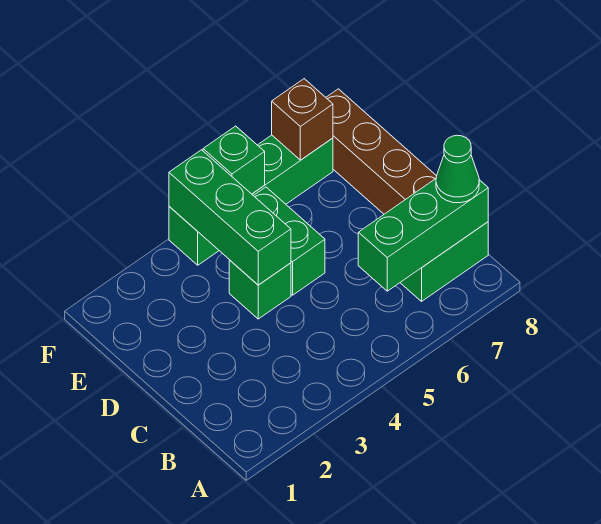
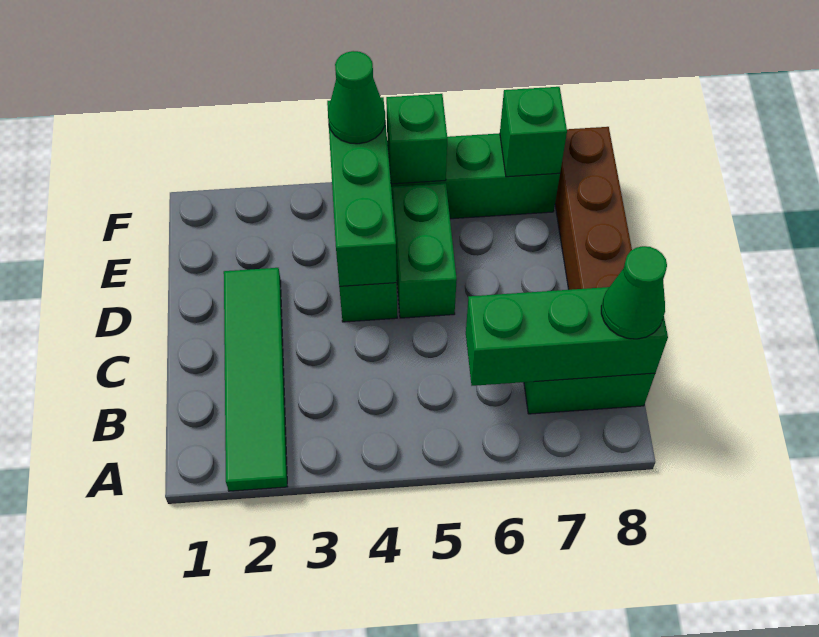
none -> green tile A2:D2 level 1
none -> green cone F4 level 3
brown brick F7 level 2 -> green brick F7 level 2

